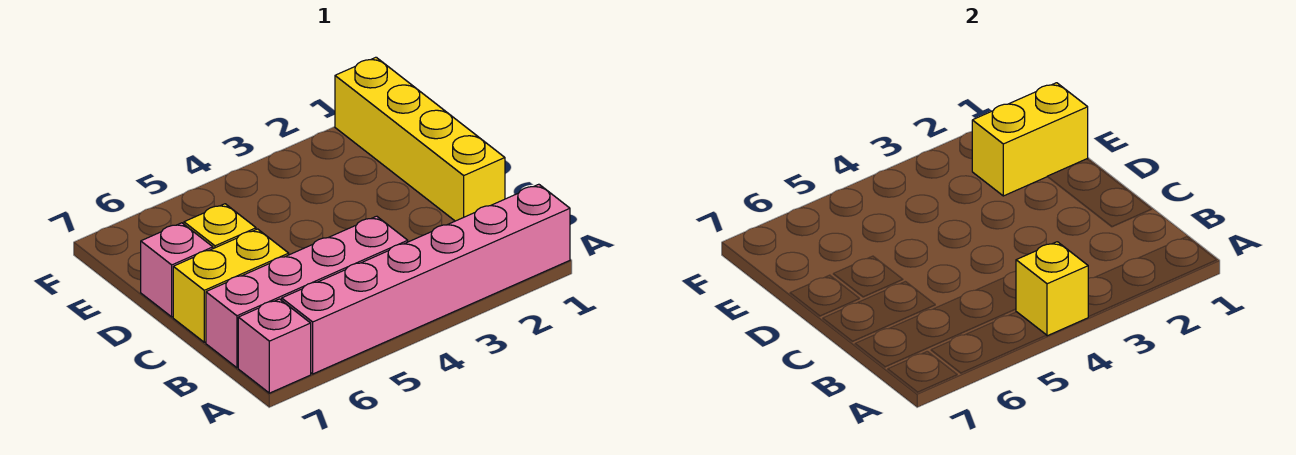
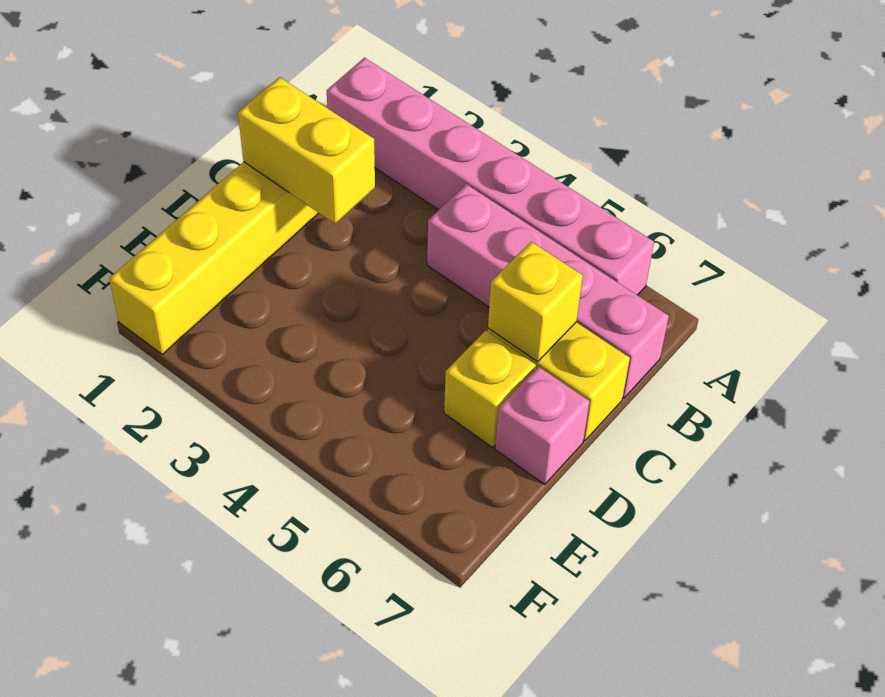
yellow brick A4 level 2 -> yellow brick C6 level 2
pink brick A7 level 1 -> none
yellow brick E1:E2 level 2 -> yellow brick C1:C2 level 2

